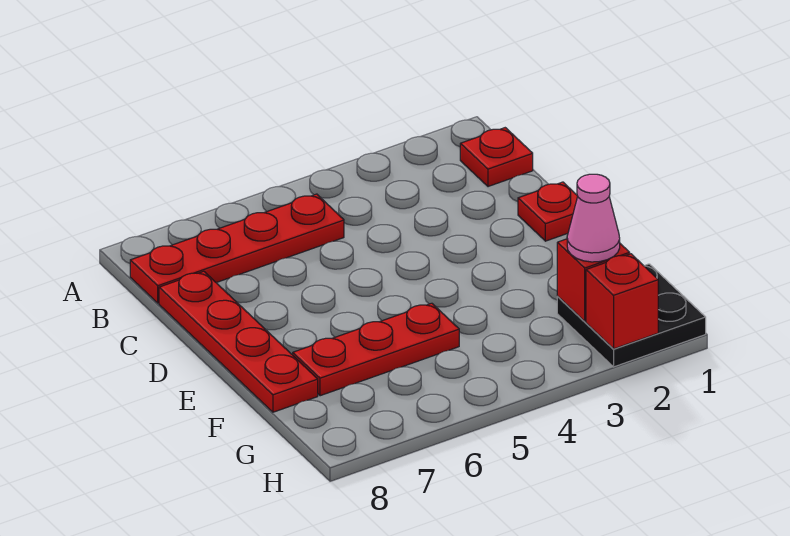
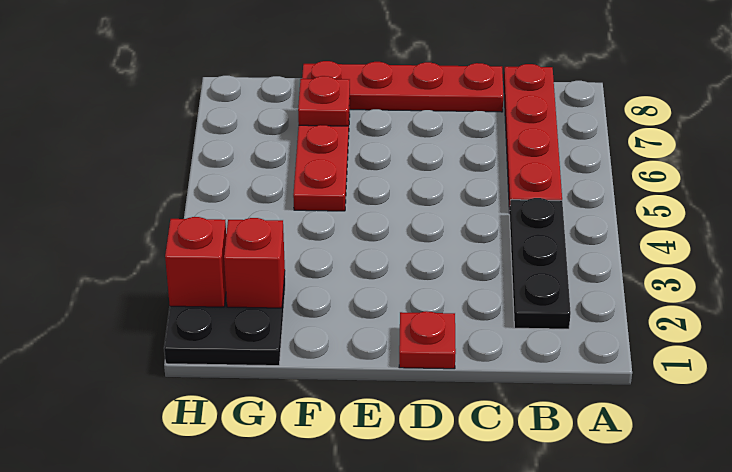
red plate B1 level 1 -> red plate F7 level 2
none -> black plate B2:B4 level 1
pink cone G2 level 3 -> none

